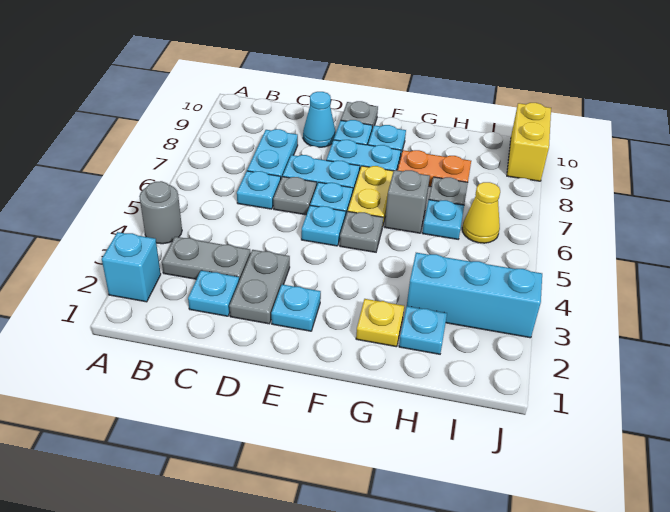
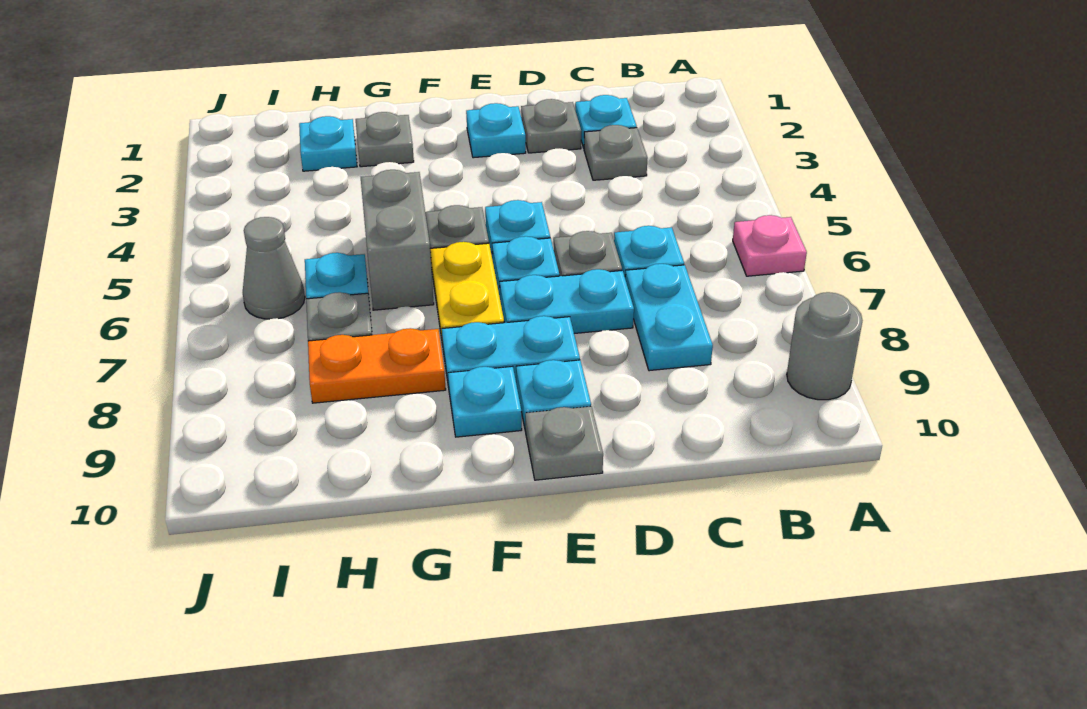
cyan brick A2 level 1 -> none
grey round brick A4 level 1 -> grey round brick A9 level 1
none -> pink plate A6 level 1
grey plate B3:C3 level 1 -> grey plate C3 level 1
grey plate D2:D3 level 1 -> grey plate D2 level 1
cyan cone D9 level 1 -> none
yellow plate G2 level 1 -> grey plate G2 level 1
grey brick G6 level 1 -> grey brick G5:G6 level 1
cyan brick H3:J3 level 1 -> none
yellow cone I6 level 1 -> grey cone I6 level 1
yellow brick J9:J10 level 1 -> none

